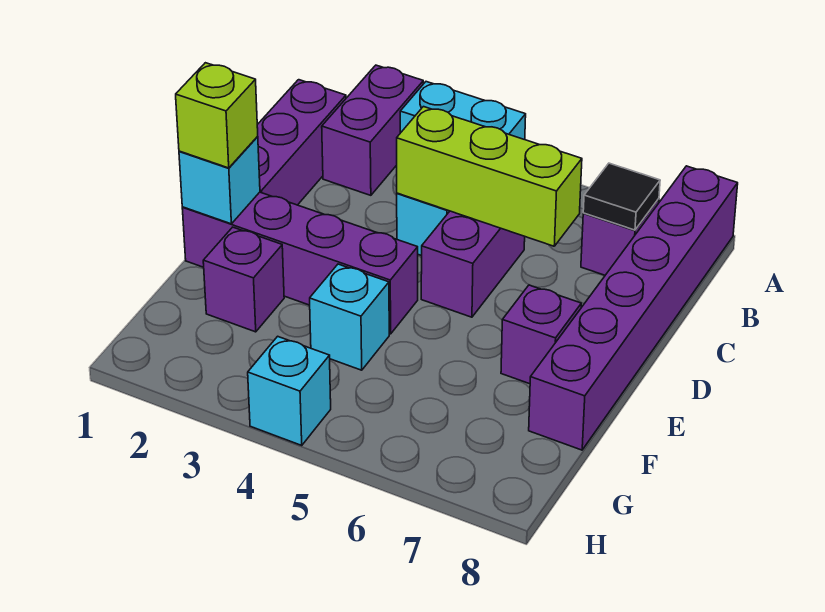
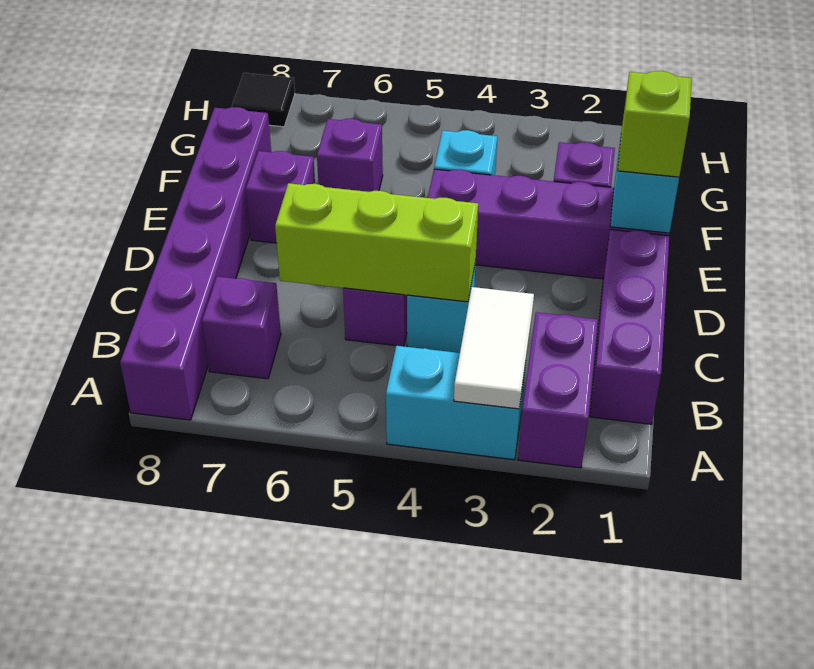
none -> white tile A3:B3 level 2
black tile B7 level 2 -> black tile H8 level 1
none -> purple brick F6 level 1
cyan brick H4 level 1 -> none

